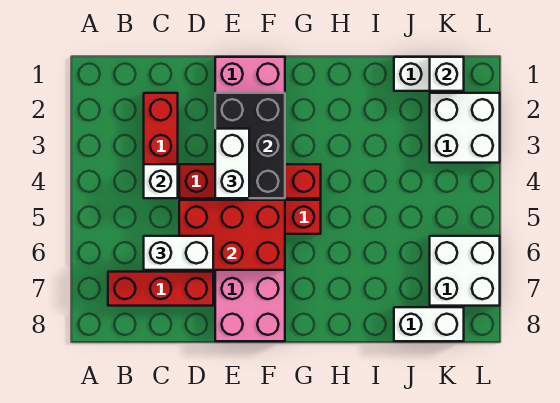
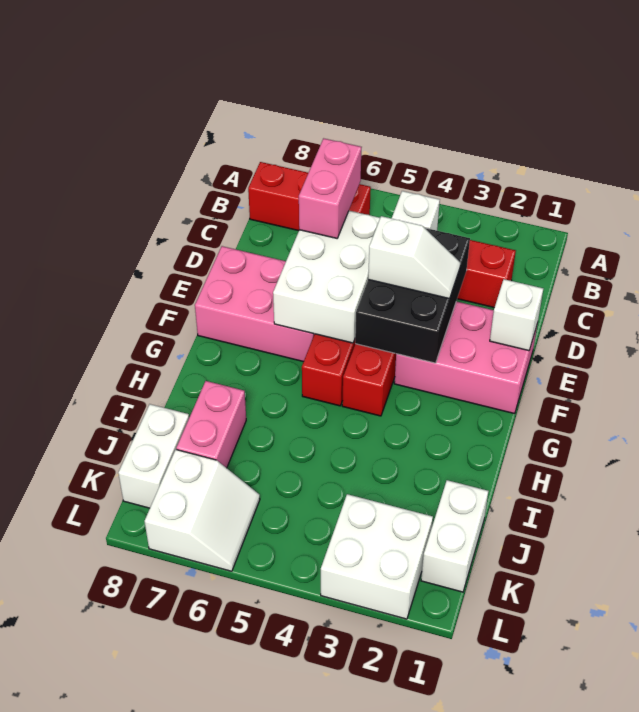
red brick B7:D7 level 1 -> red brick B6:B8 level 1
white brick C6:D6 level 3 -> pink brick C6:D6 level 3
red brick D5:F6 level 2 -> white brick D5:F6 level 2
black brick E2:F4 level 2 -> black brick D3:F4 level 2
white brick E3:E4 level 3 -> white slope E3:E4 level 3 top 4
none -> pink brick I7:J7 level 1
white brick K1 level 2 -> white brick E1 level 2
white brick K6:L7 level 1 -> white slope K6:L7 level 1 top 7

